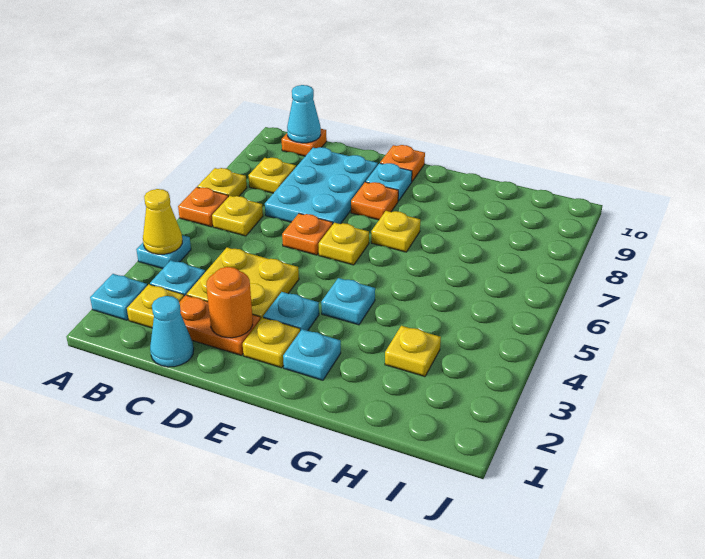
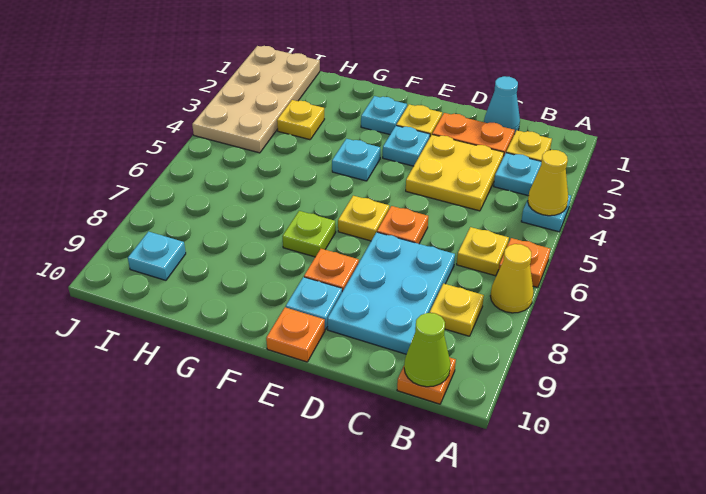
cyan plate A2 level 1 -> cyan plate I9 level 1
yellow plate A7 level 1 -> yellow cone A7 level 1
cyan cone B10 level 2 -> lime cone B10 level 2
orange round brick D2 level 2 -> none
yellow plate F7 level 1 -> lime plate F7 level 1
none -> tan plate I1:J4 level 1

